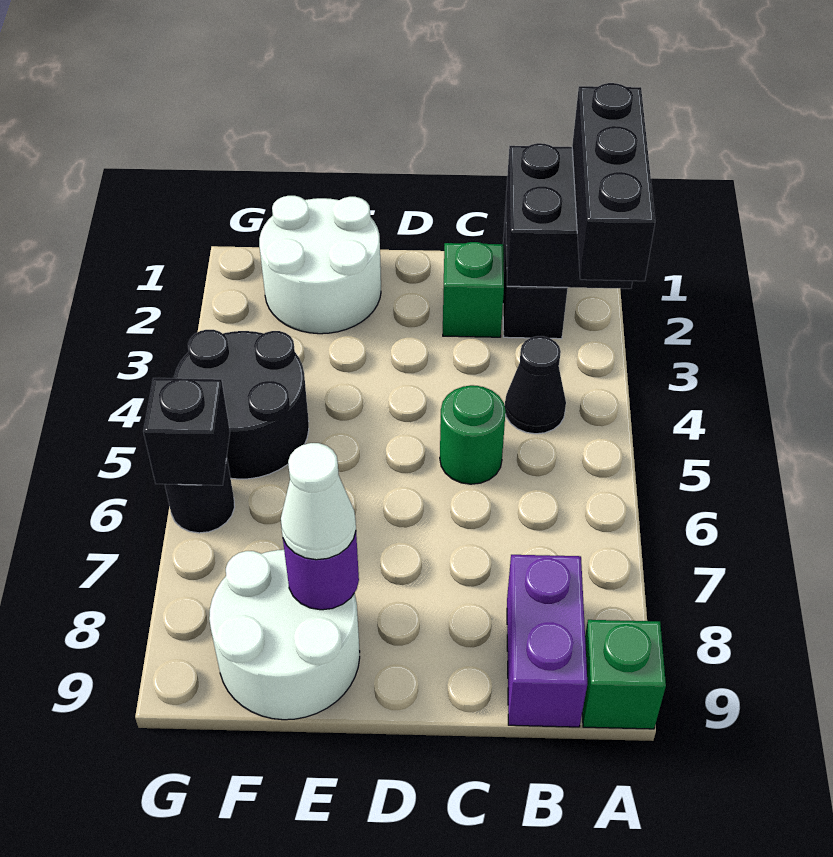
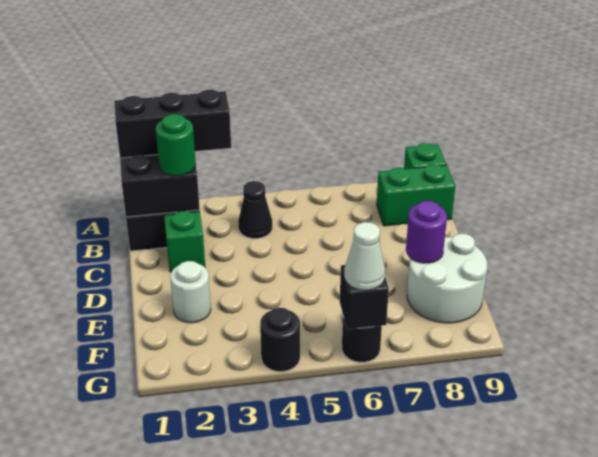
purple brick B8:B9 level 1 -> green brick B8:B9 level 1
green round brick C5 level 1 -> green round brick B2 level 3
white round brick E1:F2 level 1 -> white round brick E2 level 1
white cone E8 level 3 -> white cone G6 level 3
black round brick F4:G5 level 1 -> black round brick G4 level 1

